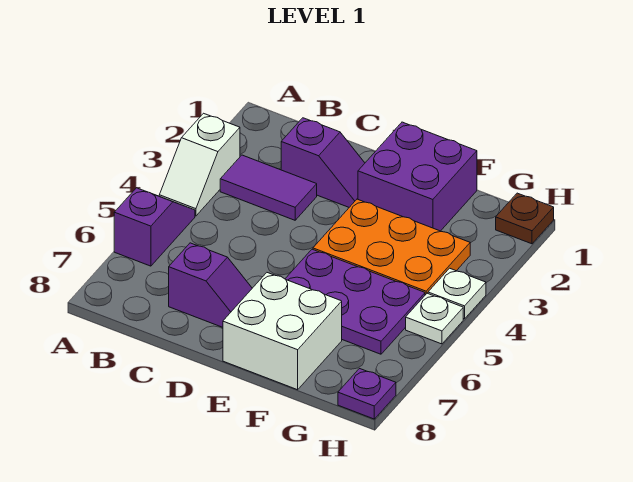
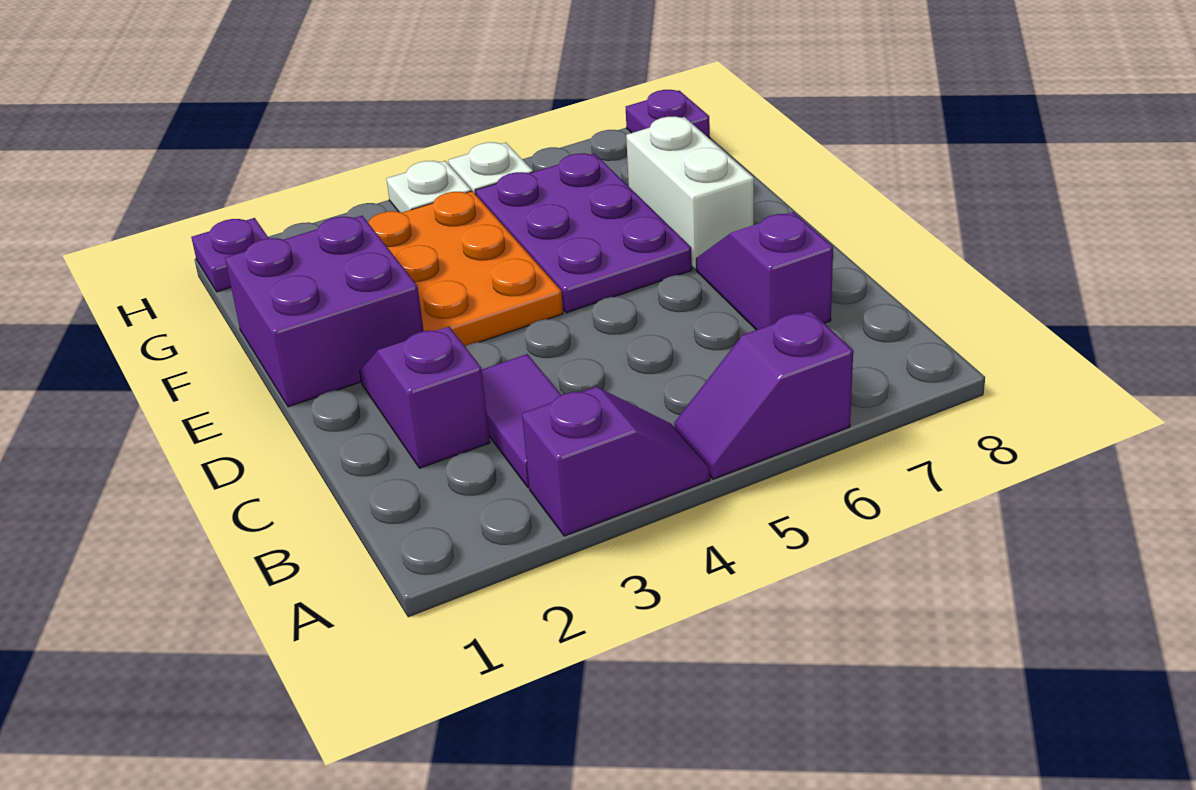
white slope A3:A4 level 1 top 3 -> purple slope A3:A4 level 1 top 3
white brick E7:F8 level 1 -> white brick E7:F7 level 1
brown plate H1 level 1 -> purple plate H1 level 1

